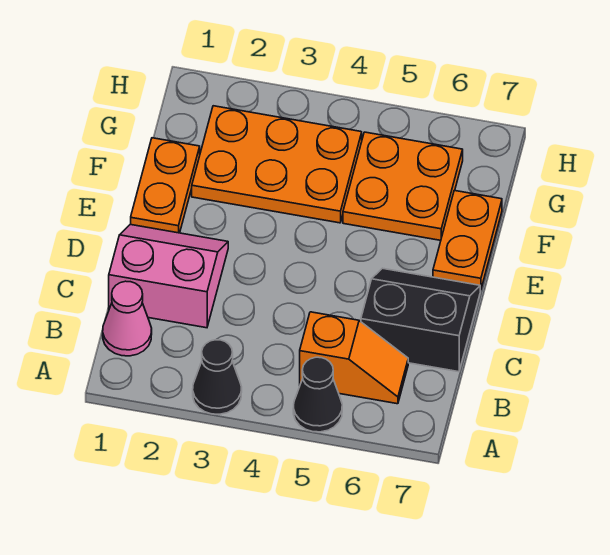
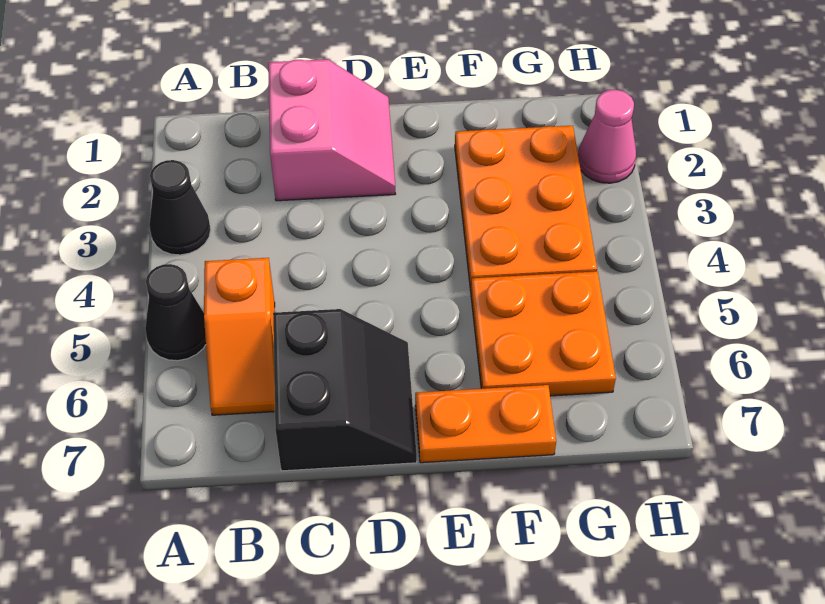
pink cone B1 level 1 -> pink cone H2 level 1
orange plate E1:F1 level 1 -> none

